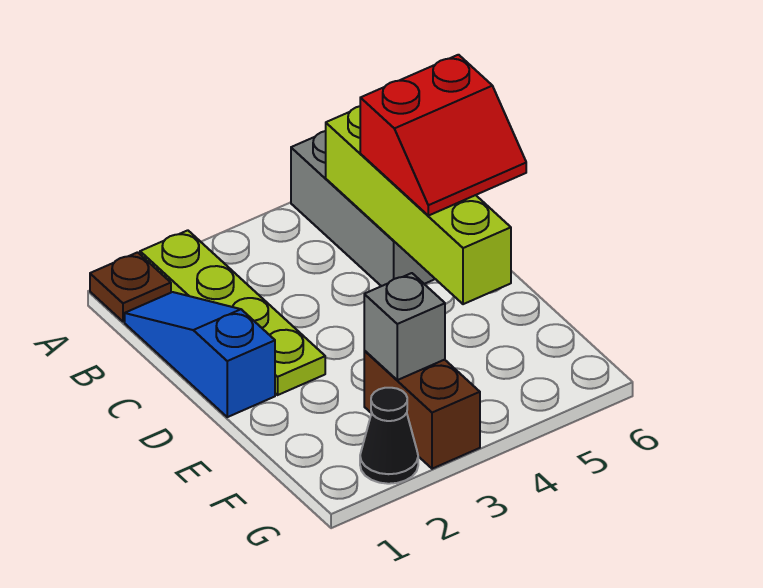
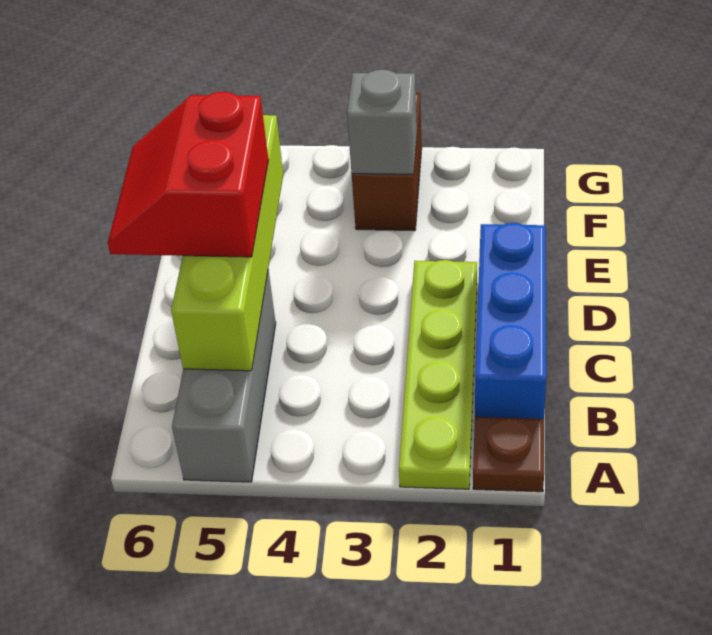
blue slope B1:D1 level 1 top D -> blue brick B1:D1 level 1
red slope C5:D6 level 3 top C -> red slope C5:D6 level 3 top 5
black cone G2 level 1 -> none

